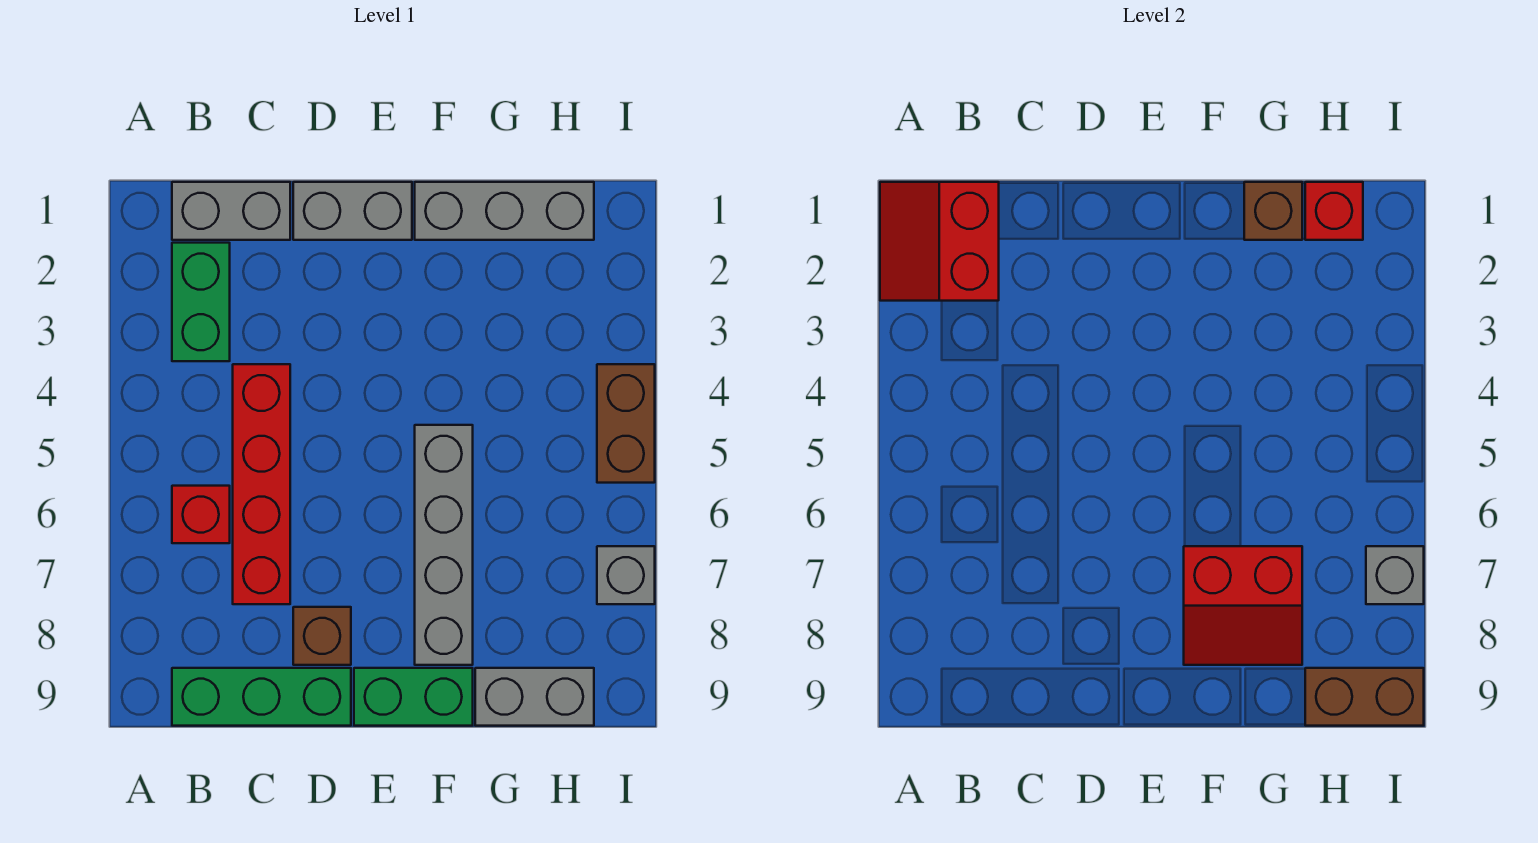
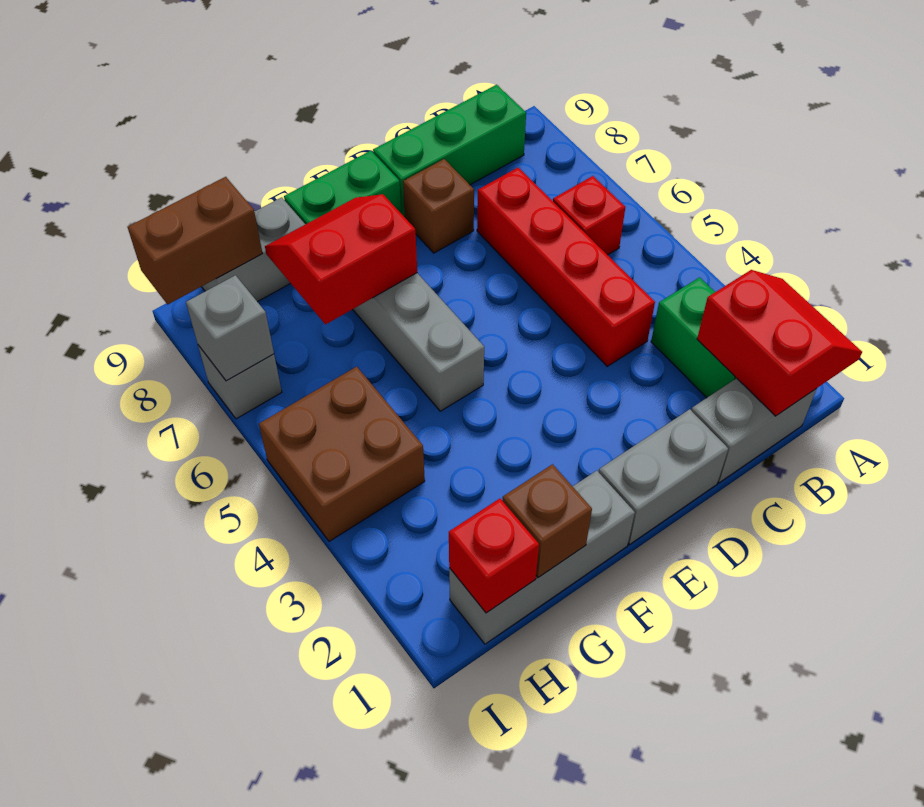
brown brick I4:I5 level 1 -> brown brick H4:I5 level 1

